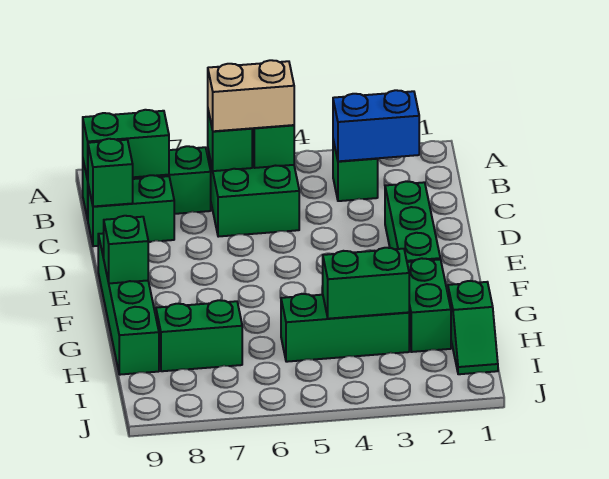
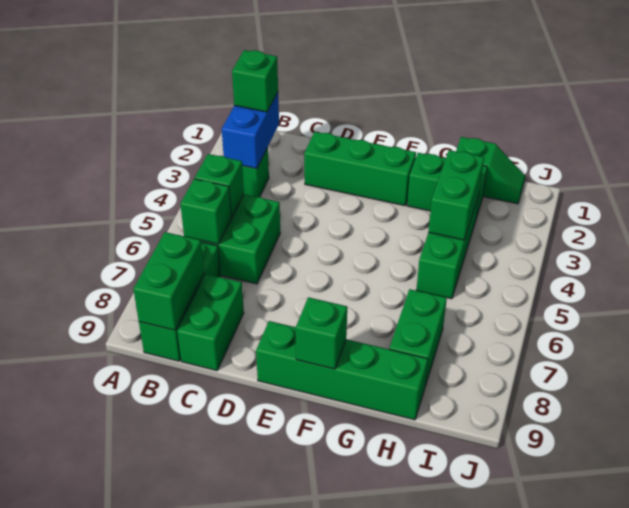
tan brick B5:B6 level 3 -> none
green brick C9 level 2 -> green brick B2 level 3

